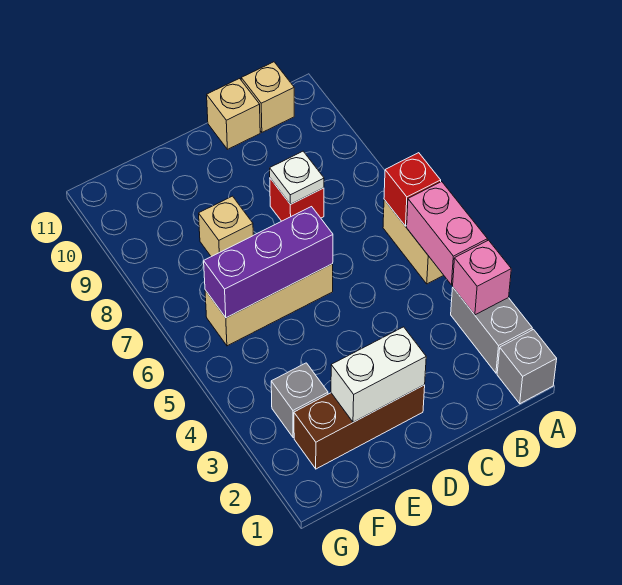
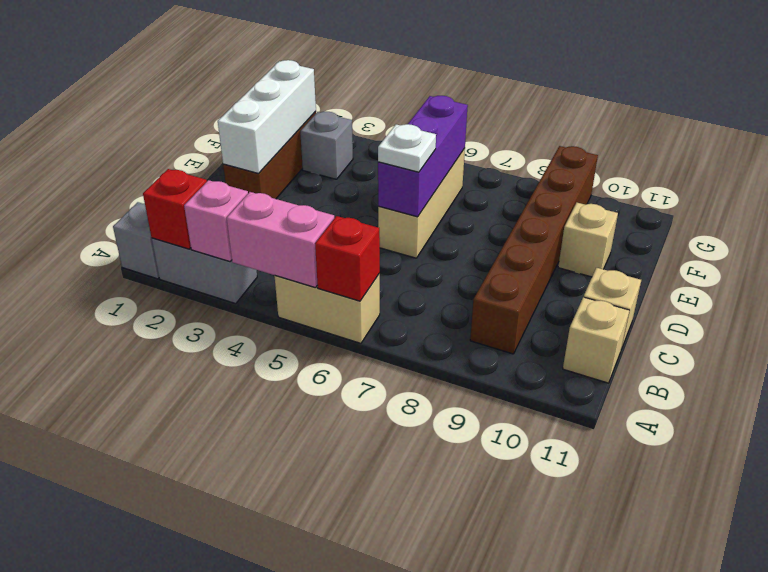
none -> brown brick B9:G9 level 1
red brick C8 level 1 -> red brick A2 level 2
white plate C8 level 2 -> white plate D6 level 3
white brick D2:E2 level 2 -> white brick D2:F2 level 2
tan brick E8 level 1 -> tan brick E10 level 1

